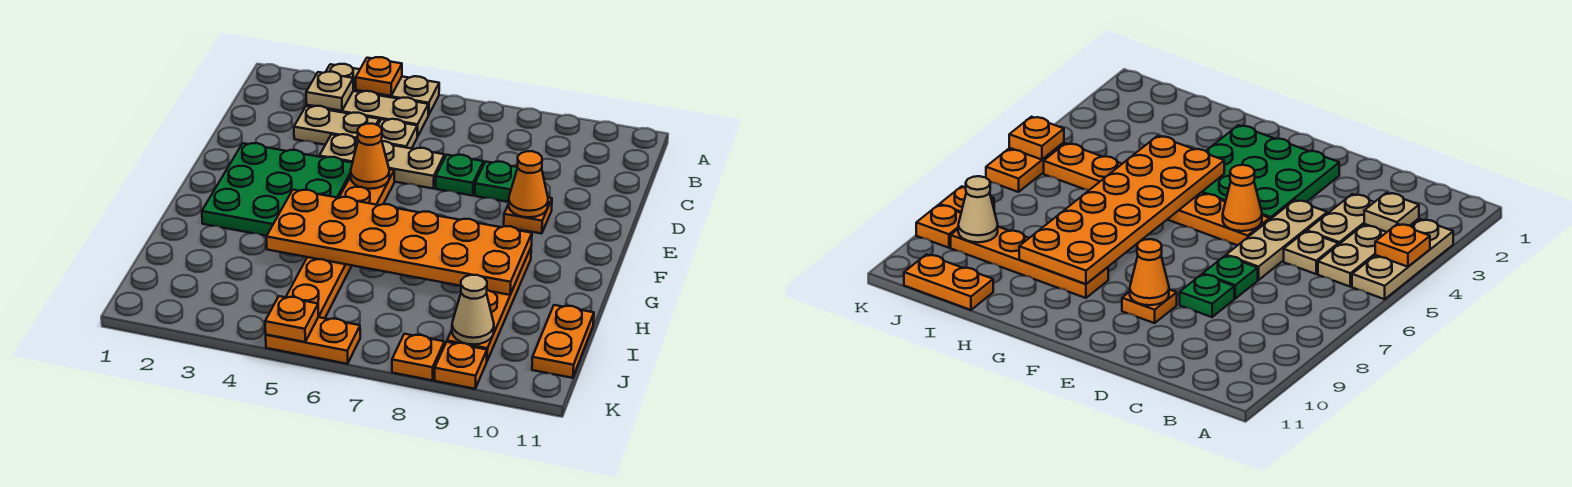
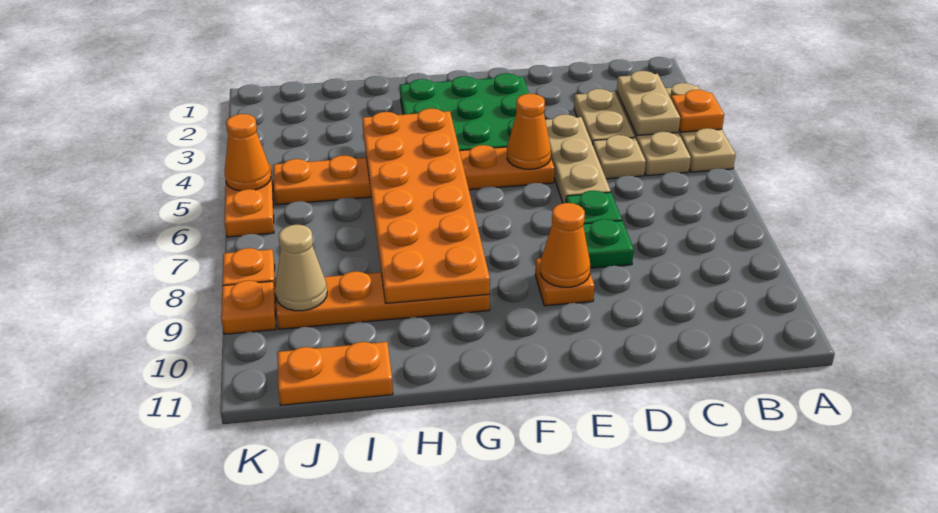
tan plate B3 level 2 -> tan plate B3:B4 level 2
orange plate K5 level 2 -> orange cone K5 level 2

